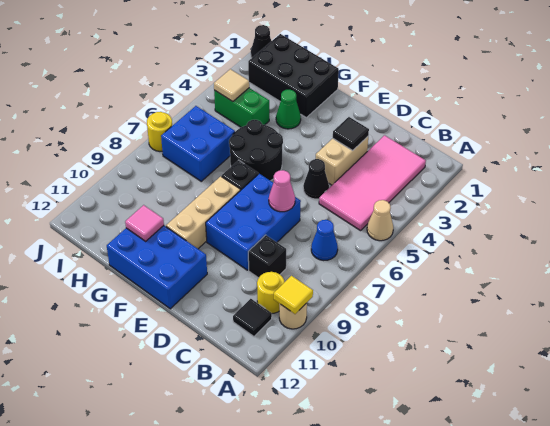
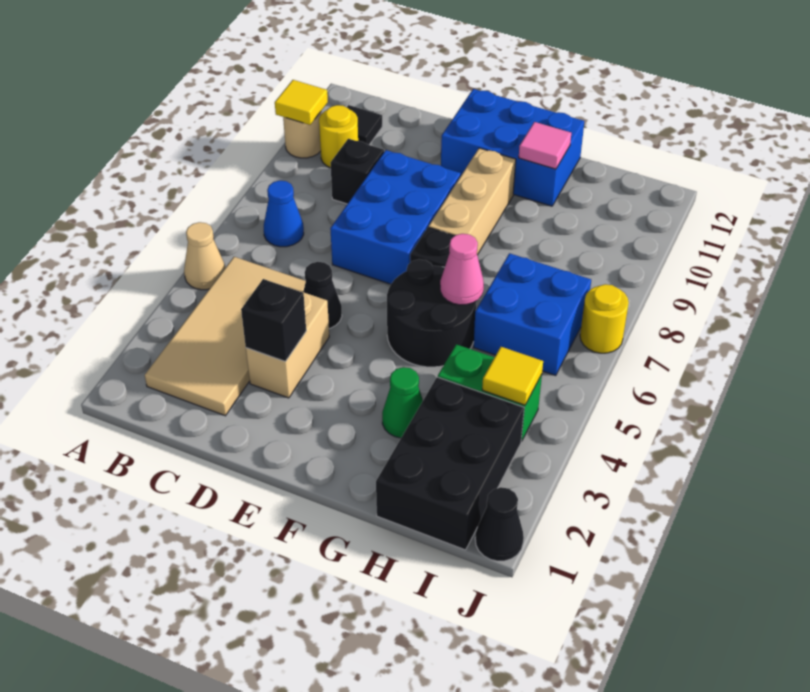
pink tile B2:C5 level 1 -> tan tile B2:C5 level 1
black tile D3 level 2 -> black brick D3 level 2
pink cone D7 level 2 -> pink cone G6 level 2
black brick G1:I2 level 1 -> black brick H1:I3 level 1
tan tile I4 level 2 -> yellow tile I4 level 2

